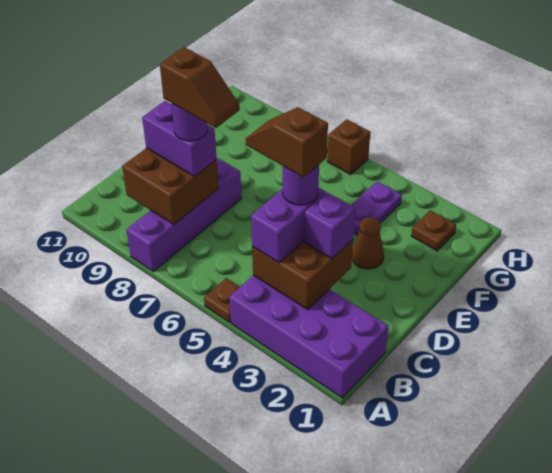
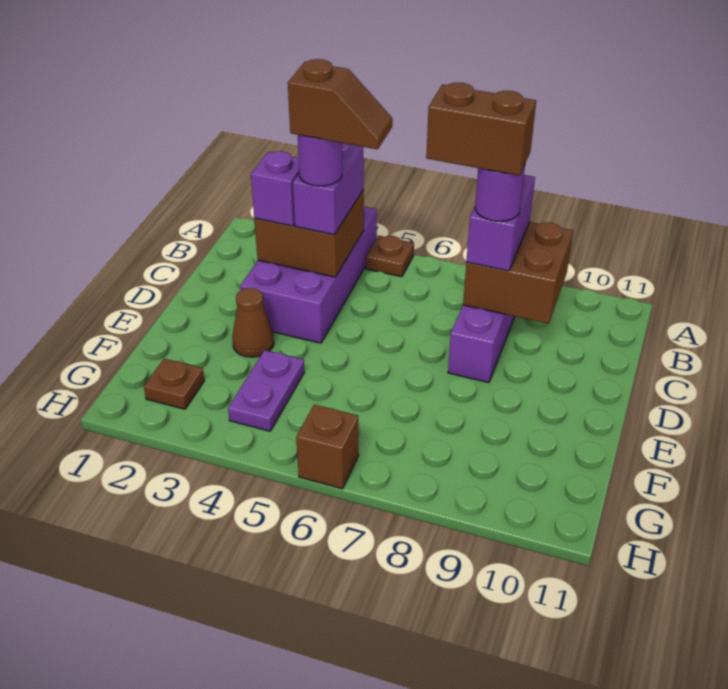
purple brick A1:B4 level 1 -> purple brick A3:D4 level 1
brown slope C7:C8 level 5 top 8 -> brown brick C7:C8 level 5
purple brick C8:C9 level 3 -> purple brick B8:C8 level 3

